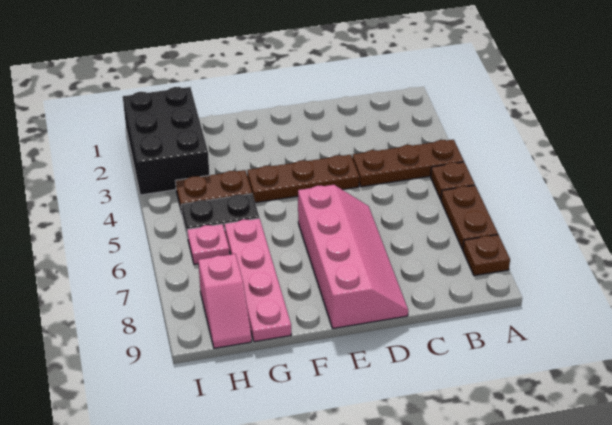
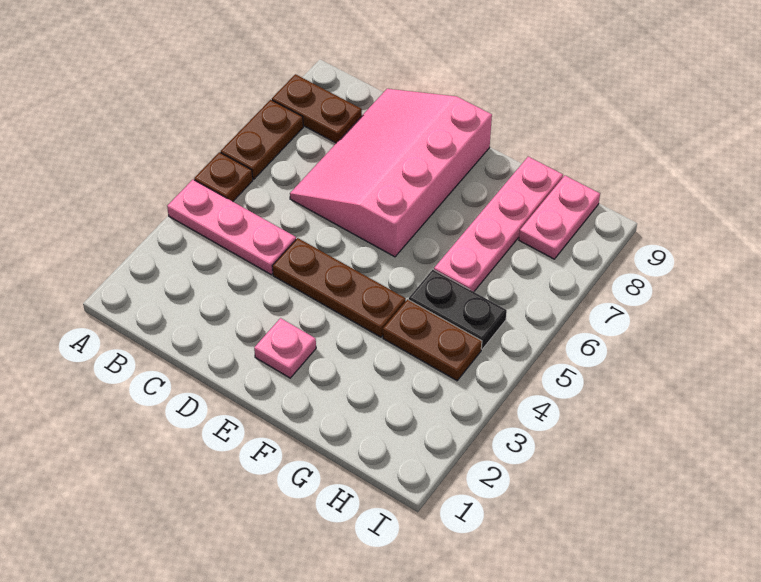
brown plate A4:C4 level 1 -> pink plate A4:C4 level 1
brown plate A8 level 1 -> brown plate A8:B8 level 1
pink slope D6:E9 level 1 top E -> pink slope C6:E9 level 1 top E
black brick H1:I3 level 1 -> none
pink plate H6 level 1 -> pink plate E2 level 1
pink slope H8:H9 level 1 top 8 -> pink plate H8:H9 level 1

